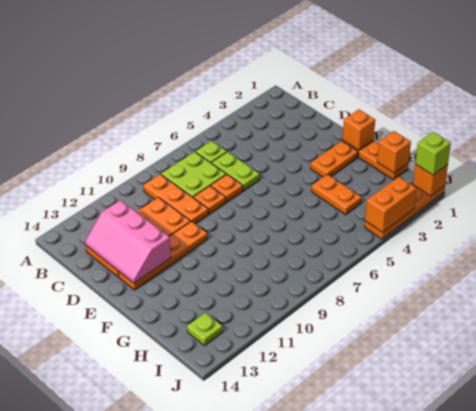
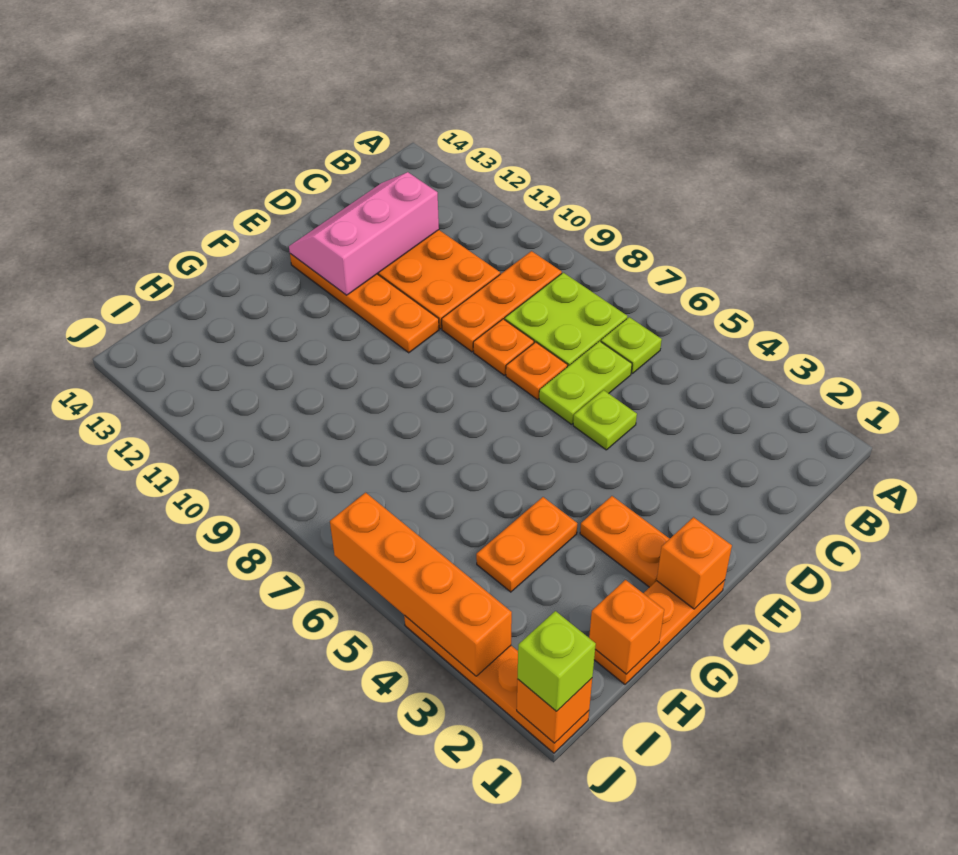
lime plate I13 level 1 -> lime plate D5 level 1
orange brick J3:J4 level 2 -> orange brick J3:J6 level 2

